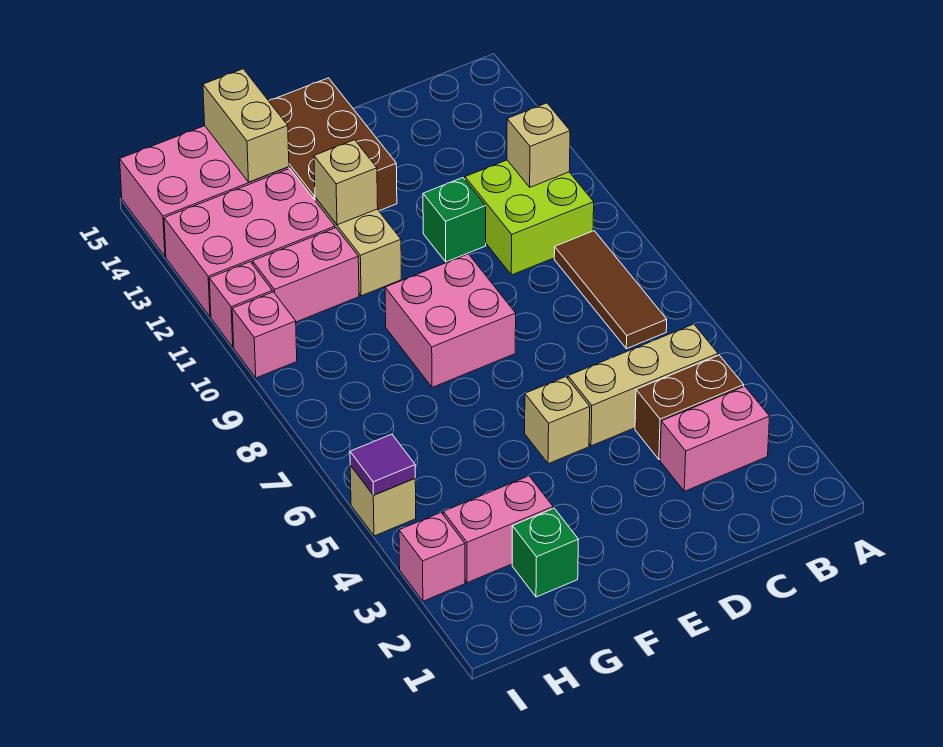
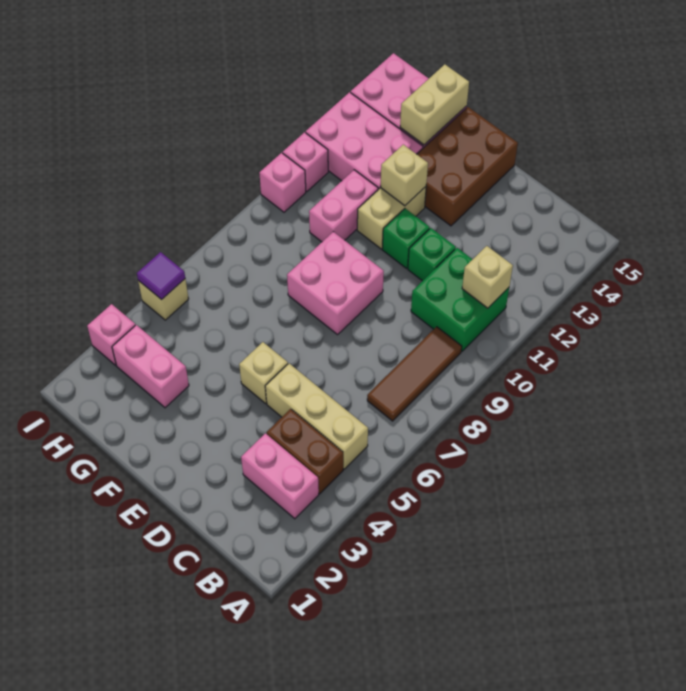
lime brick B10:C11 level 1 -> green brick B10:C11 level 1
green brick G2 level 1 -> green brick E11 level 1
pink brick G11:H11 level 1 -> pink brick G10:G11 level 1

